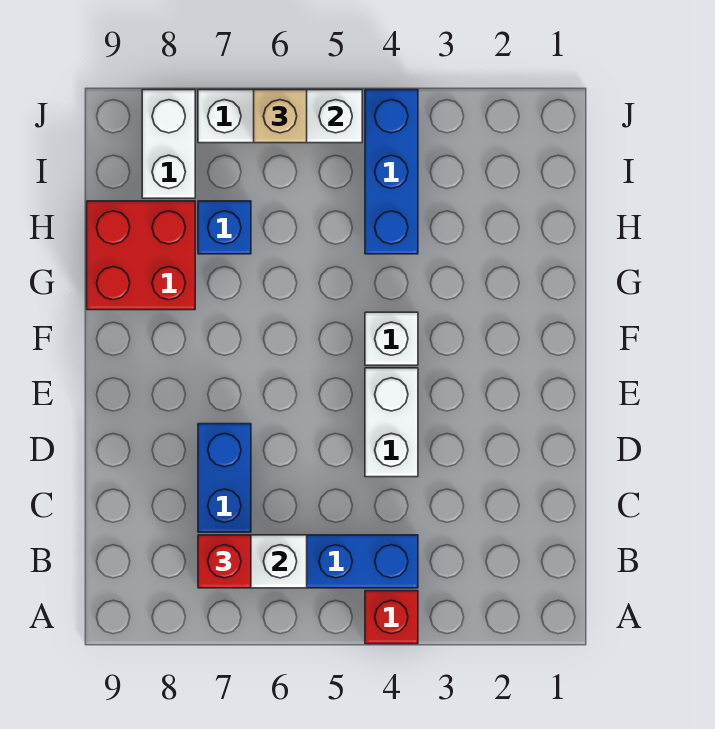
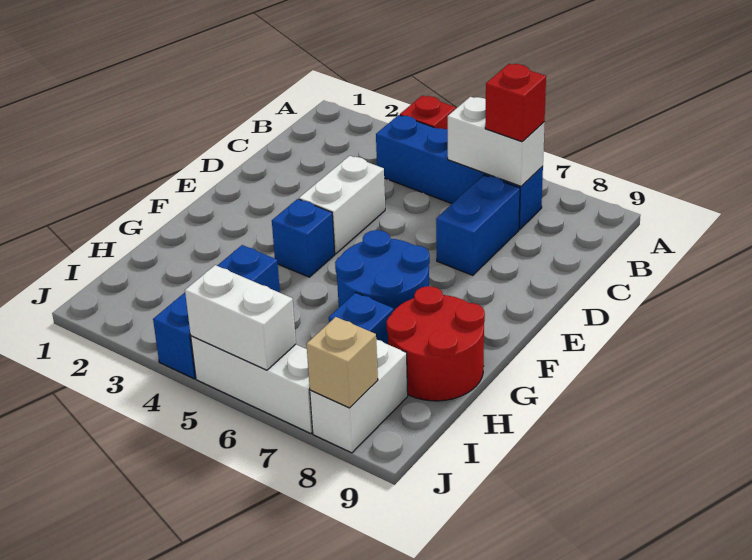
white brick F4 level 1 -> blue brick F4 level 1
none -> blue round brick F6:G7 level 1
red brick G8:H9 level 1 -> red round brick G8:H9 level 1
tan brick J6 level 3 -> tan brick J8 level 2

